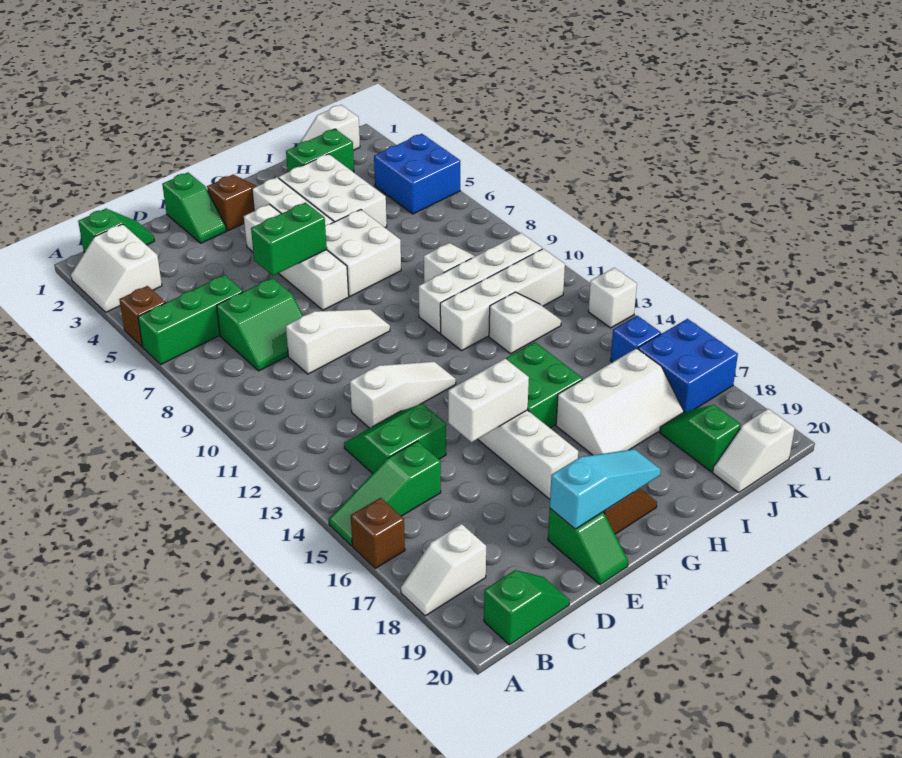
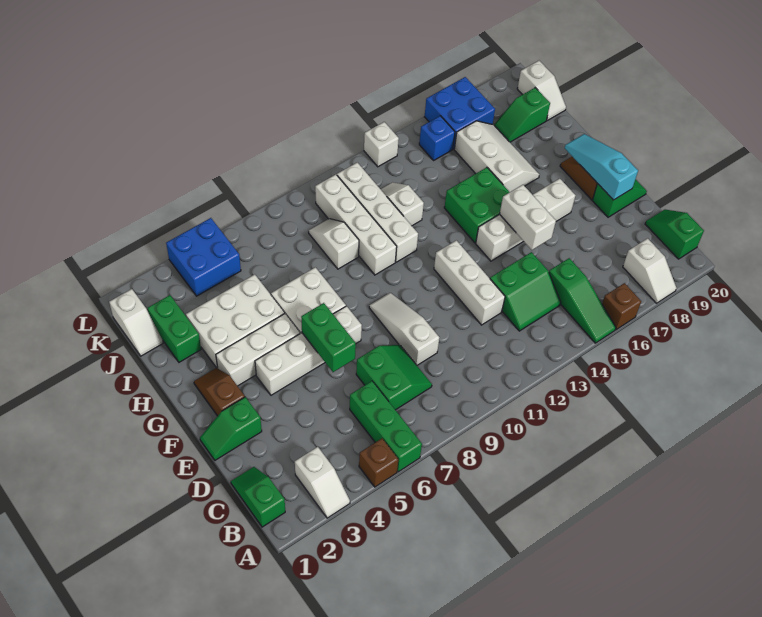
white slope A2:B3 level 1 top B -> white slope A3:B3 level 1 top B
green slope C13:D14 level 1 top 14 -> green slope C13:D14 level 1 top D
white slope D12:F12 level 1 top D -> white brick D12:F12 level 1
green slope E1:E2 level 1 top 1 -> green slope E1:E2 level 1 top 2

